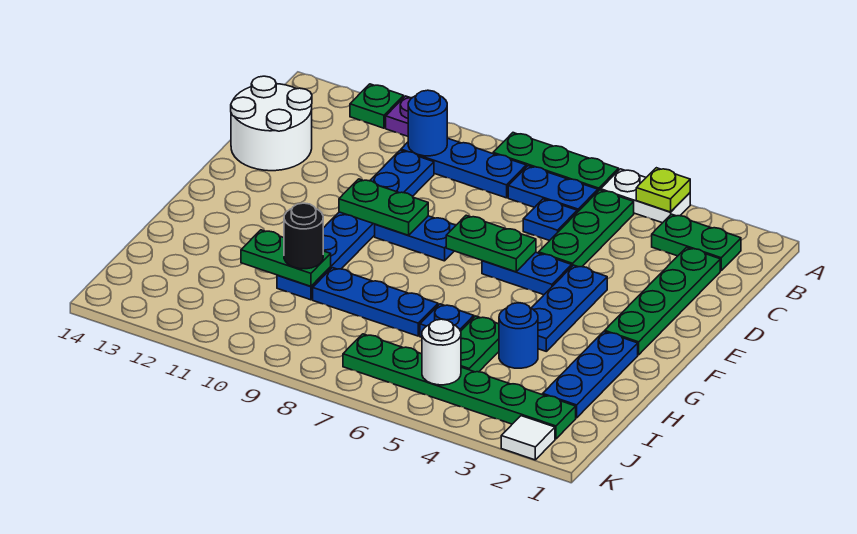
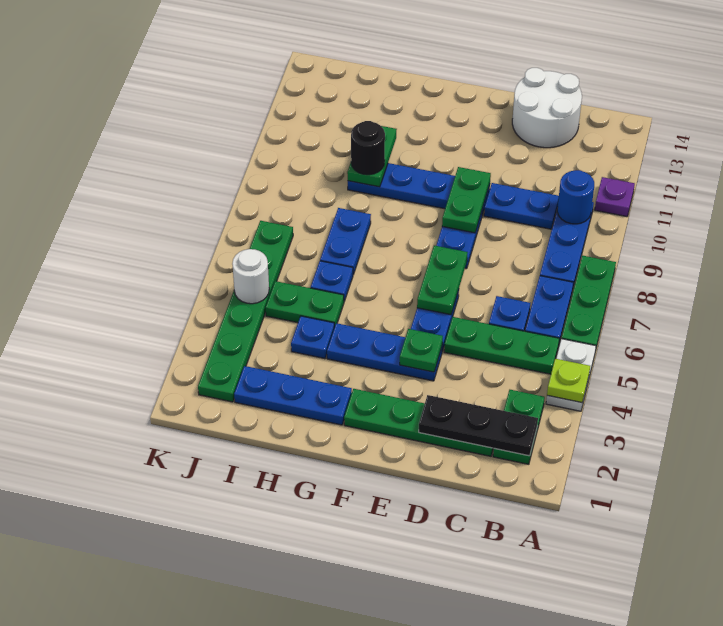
green plate A12 level 1 -> green plate E4 level 2
none -> black plate B2:D2 level 2
blue round brick H4 level 1 -> blue plate H4 level 1
blue plate H7:H9 level 1 -> blue plate H7:H8 level 1
white tile K2 level 1 -> none

